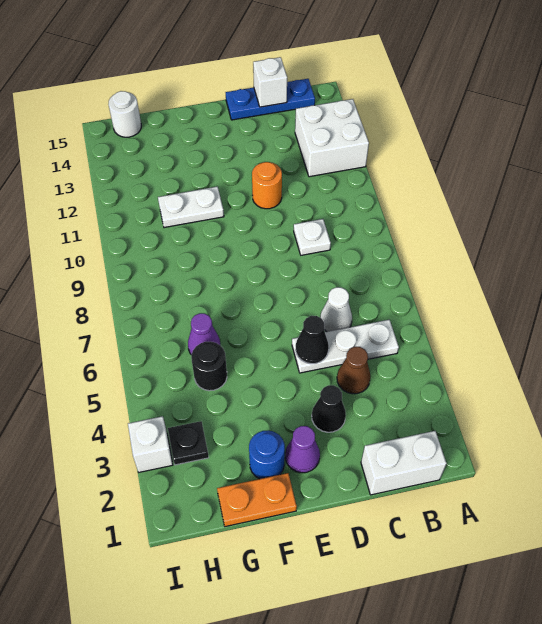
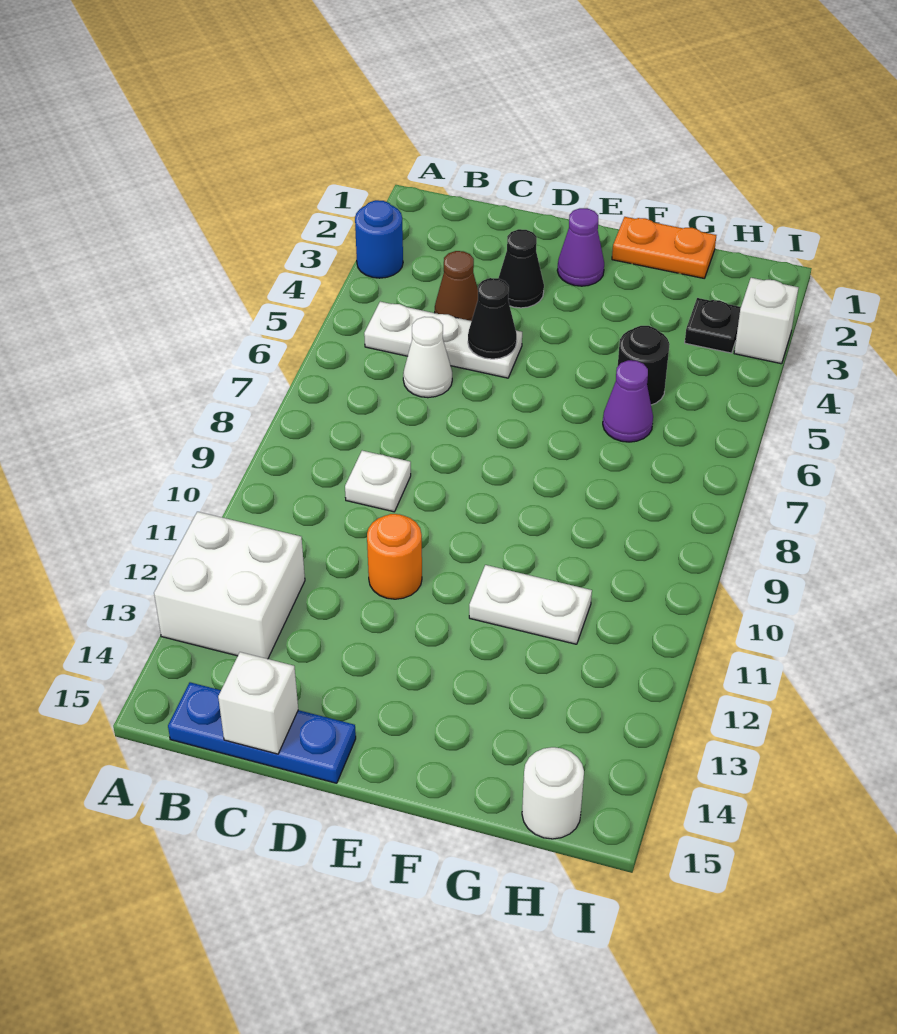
white brick B1:C1 level 1 -> none
blue round brick F2 level 1 -> blue round brick A3 level 1

